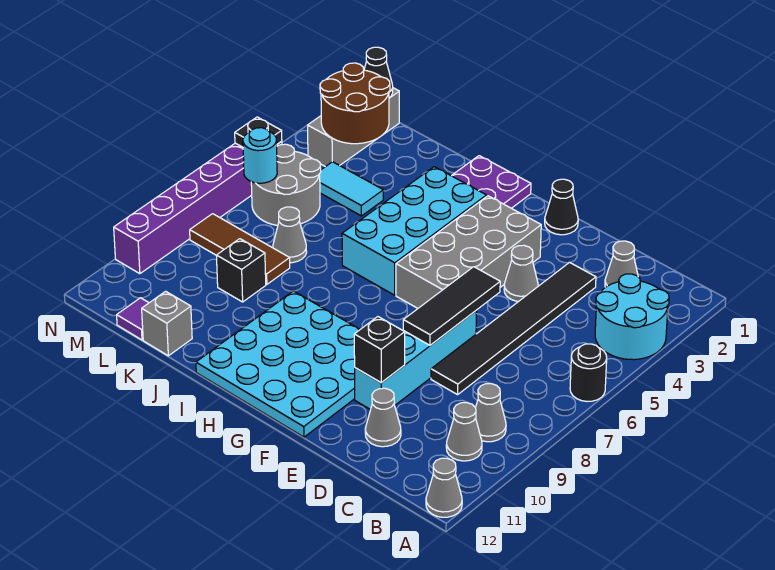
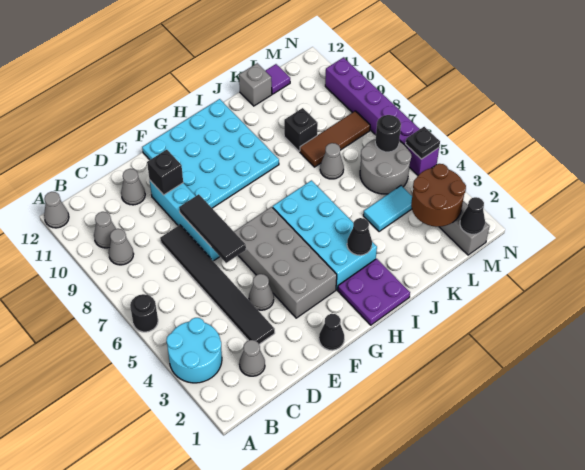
none -> black cone I3 level 2
cyan round brick M6 level 2 -> black round brick M6 level 2

